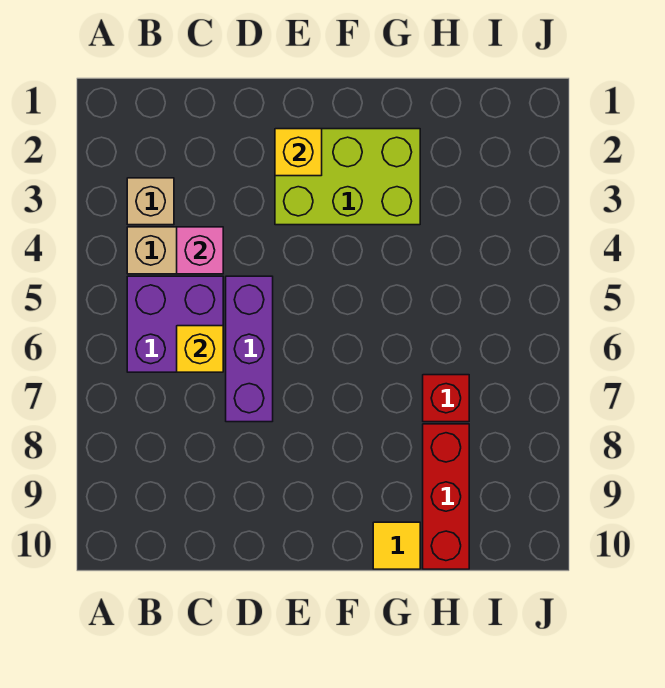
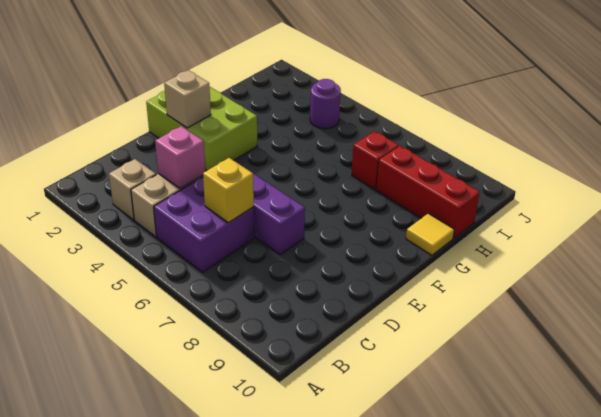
lime brick E2:G3 level 1 -> lime brick E1:F3 level 1
yellow brick E2 level 2 -> tan brick E2 level 2
none -> purple round brick I4 level 1

